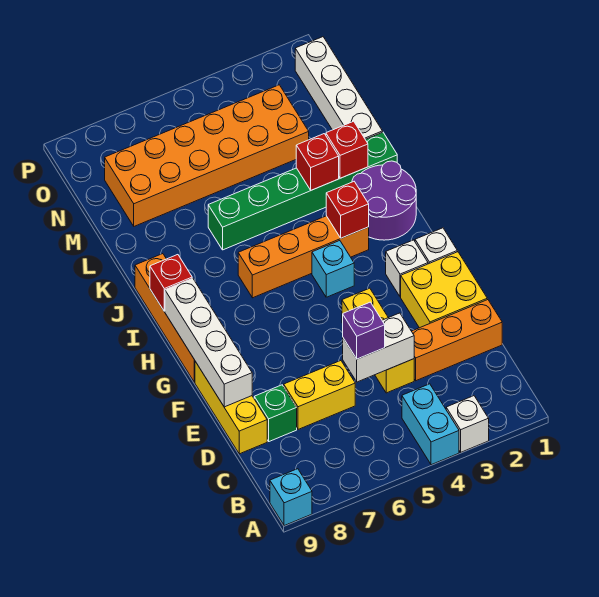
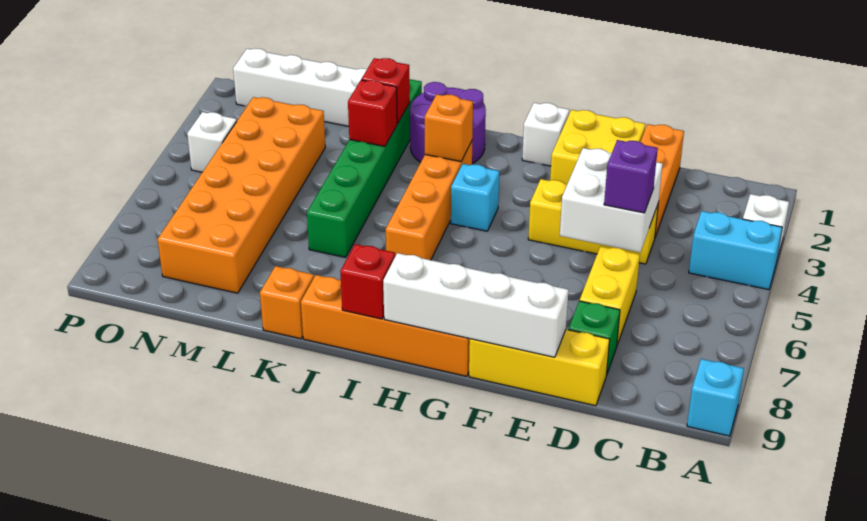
white brick D4:D5 level 2 -> white brick D4:E5 level 2
white brick G2 level 1 -> white brick O4 level 1
red brick I3 level 2 -> orange brick I3 level 2
none -> orange brick K9 level 1

